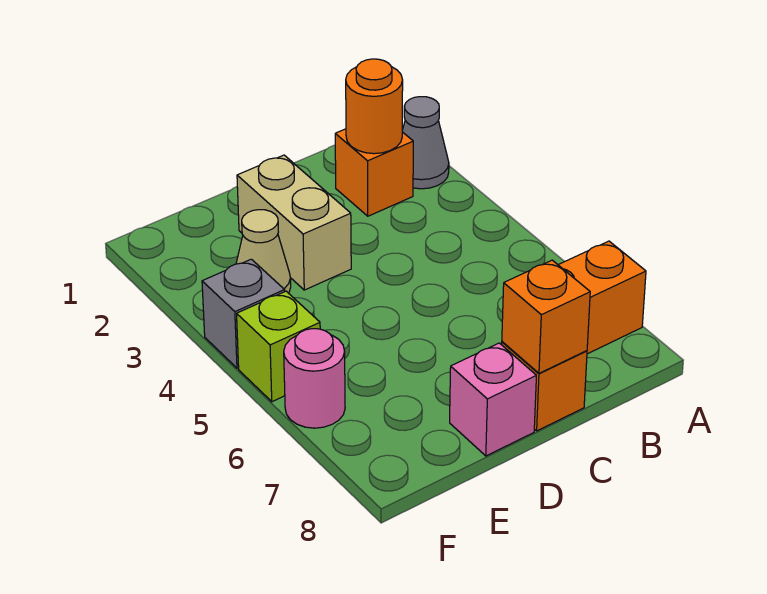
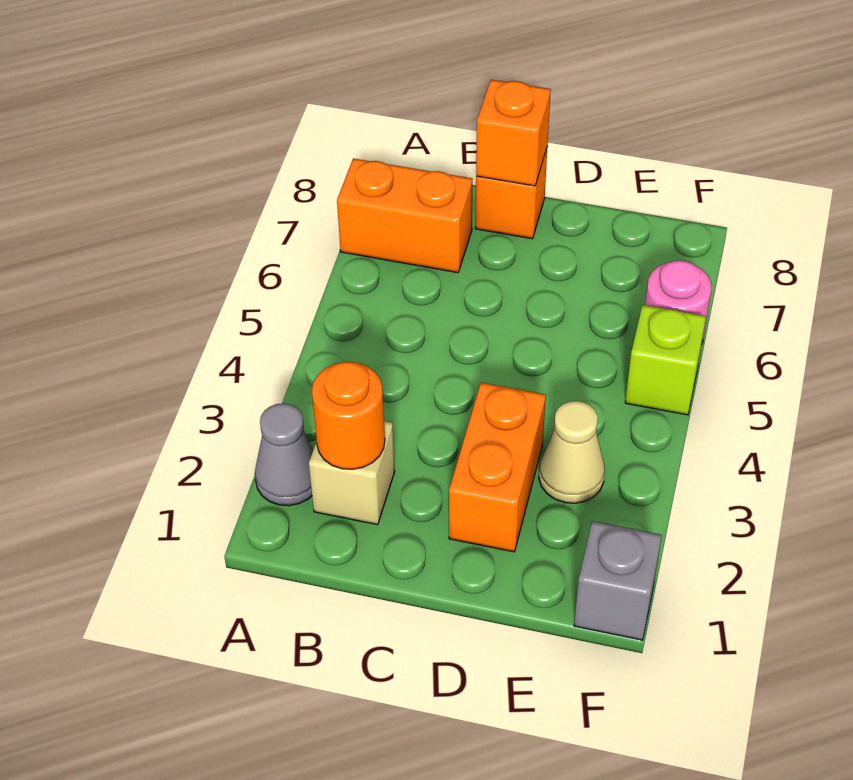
orange brick B2 level 1 -> tan brick B2 level 1
tan brick D2:D3 level 1 -> orange brick D2:D3 level 1
pink brick D8 level 1 -> none
grey brick F4 level 1 -> grey brick F1 level 1

